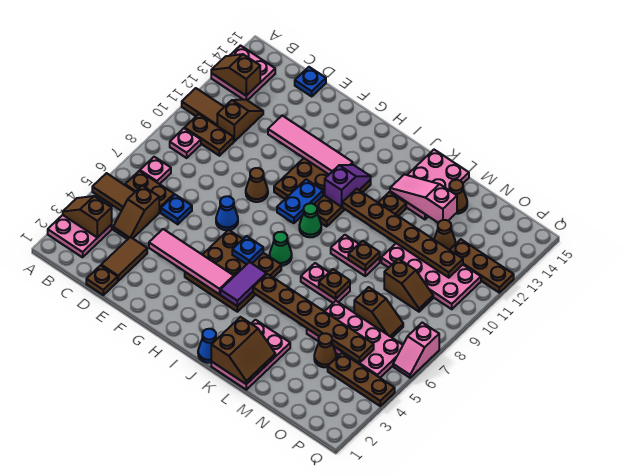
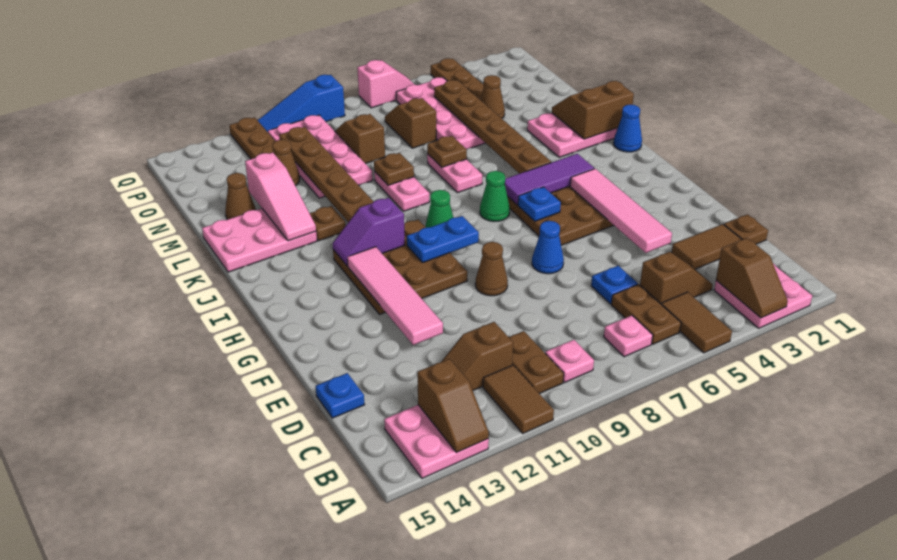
purple tile I4:I5 level 2 -> purple tile I4:I6 level 2
none -> blue slope Q9:Q11 level 1 top 9

